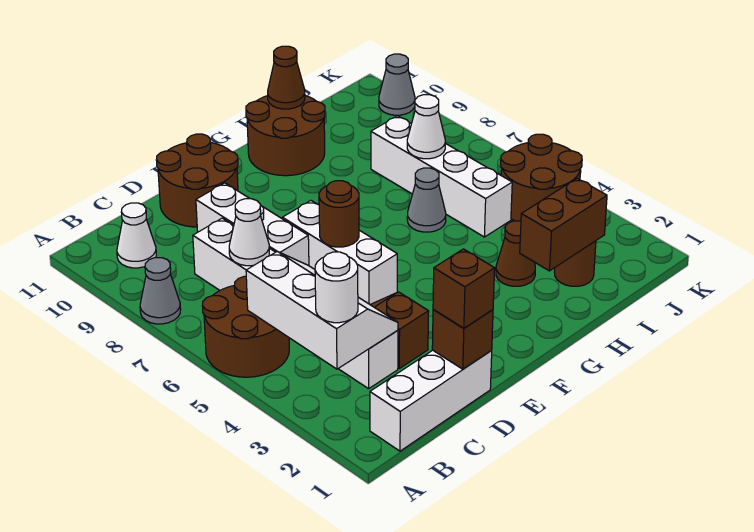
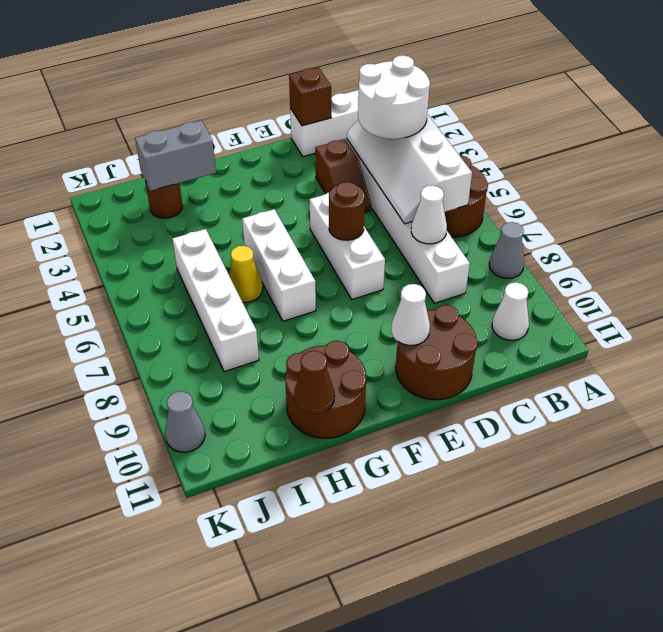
white slope B3:C5 level 2 top B -> white slope B3:C6 level 2 top B
white round brick B3 level 3 -> white round brick B3:C4 level 3
brown brick D1 level 3 -> none
white brick D7:D9 level 1 -> white brick G5:G7 level 1
brown brick H2:I2 level 2 -> grey brick H2:I2 level 2
brown cone H3 level 1 -> none
grey cone H6 level 1 -> yellow cone H6 level 1
white cone I7 level 2 -> white cone E10 level 2
brown round brick J4:K5 level 1 -> none

